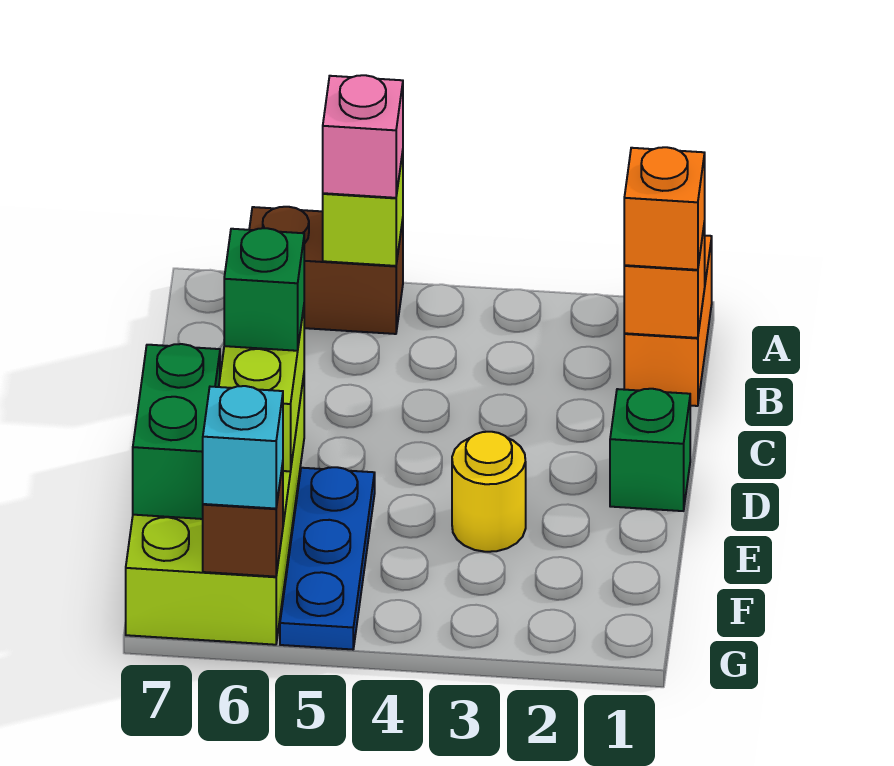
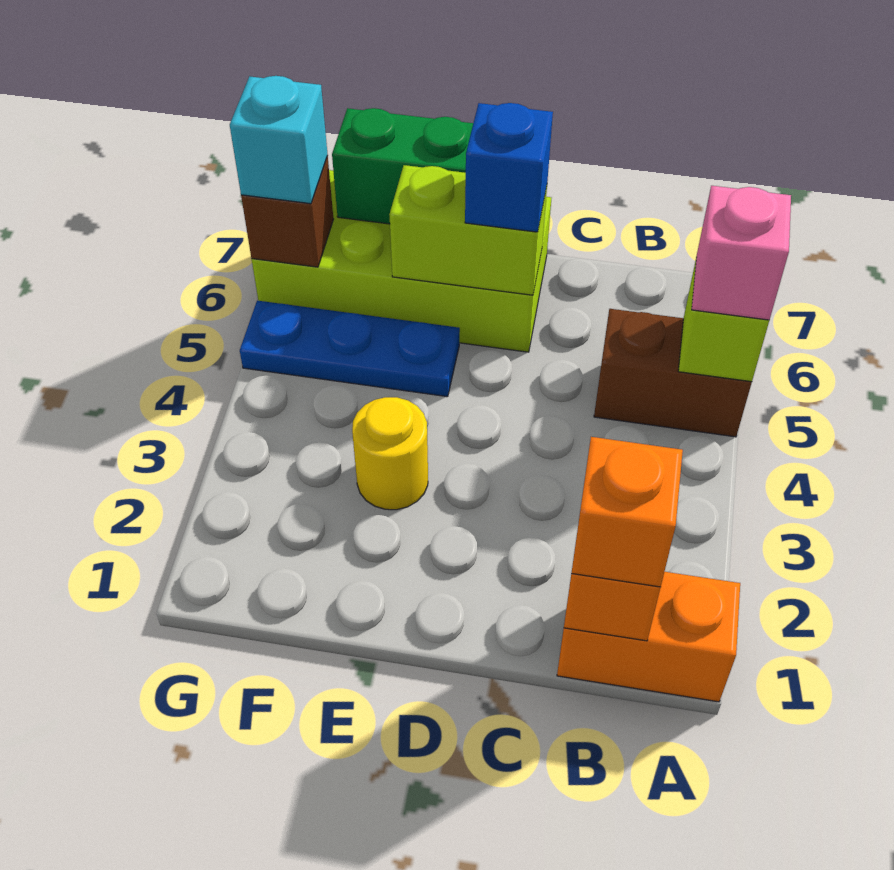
brown brick A5:A6 level 1 -> brown brick A5:B5 level 1
green brick D1 level 1 -> none
green brick D6 level 3 -> blue brick D6 level 3

